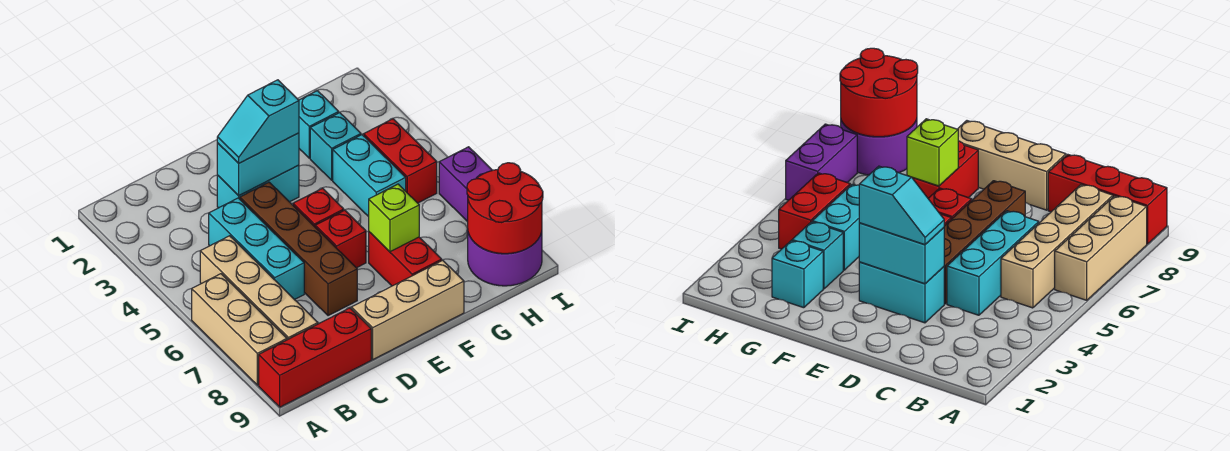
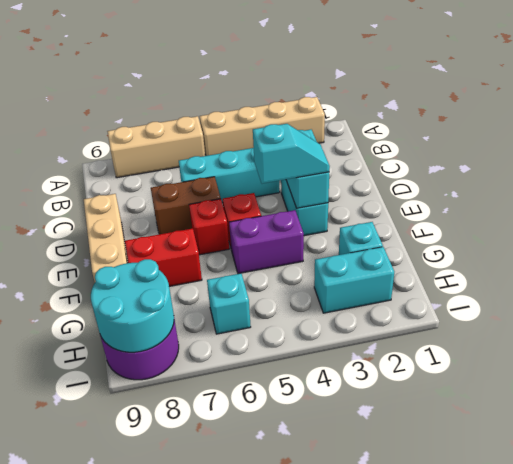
red brick A9:C9 level 1 -> none
tan brick B5:B8 level 1 -> tan brick A2:A5 level 1
cyan slope D3:E3 level 3 top E -> cyan slope E3:E4 level 3 top 4
brown brick D4:D7 level 1 -> brown brick D6:D7 level 1
lime brick F7 level 2 -> none
cyan brick G3 level 1 -> cyan brick H6 level 1
cyan brick G4:G5 level 1 -> cyan brick H2:H3 level 1
red brick H4:H5 level 1 -> none
red round brick H8:I9 level 2 -> cyan round brick H8:I9 level 2
purple brick I6:I7 level 1 -> purple brick F4:F5 level 1

